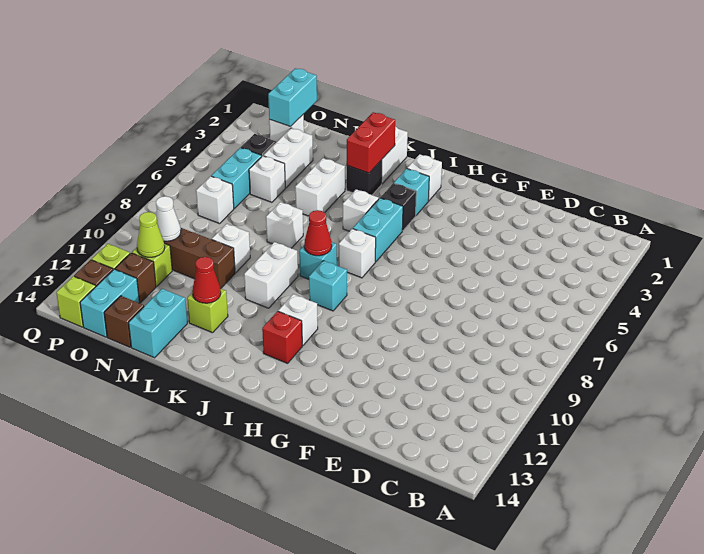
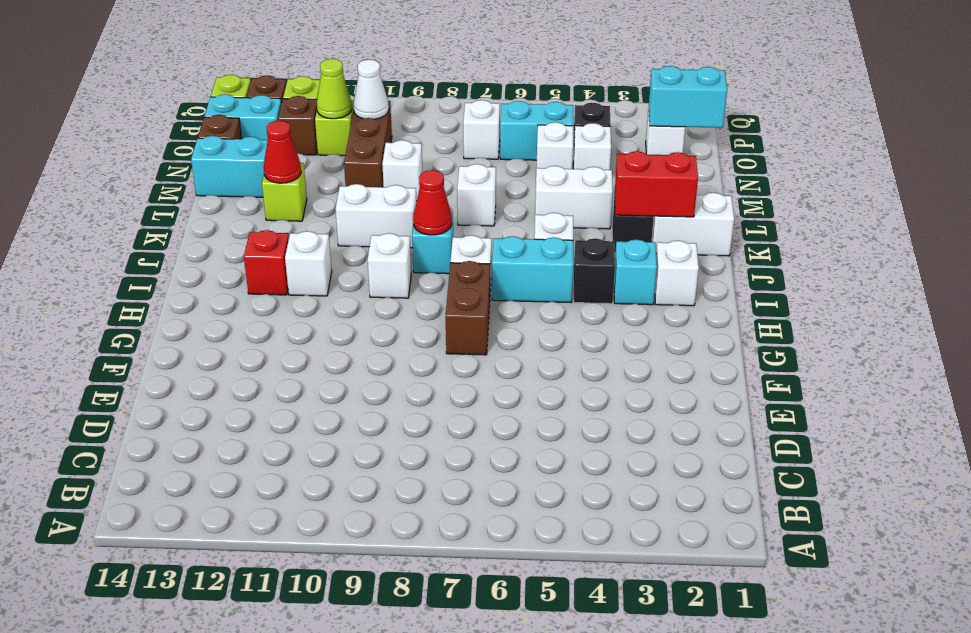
none -> brown brick G7:H7 level 1
cyan brick I9 level 1 -> white brick I9 level 1
white brick N3:N4 level 1 -> white brick N4 level 1

